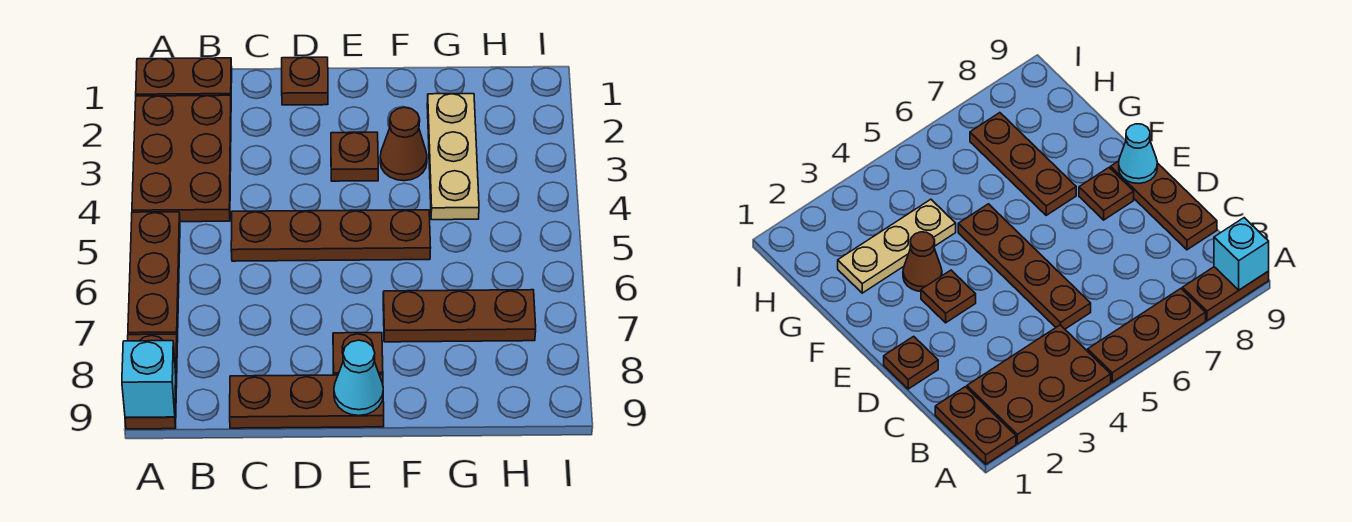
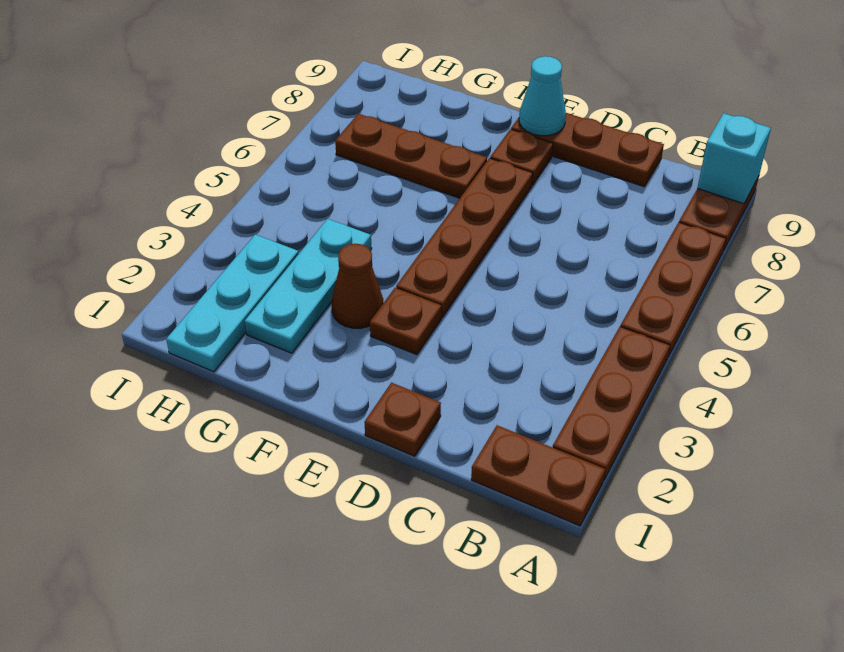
brown plate A2:B4 level 1 -> brown plate A2:A4 level 1
brown plate C5:F5 level 1 -> brown plate E4:E7 level 1
tan plate G2:G4 level 1 -> cyan plate G2:G4 level 1
none -> cyan plate H1:H3 level 1

